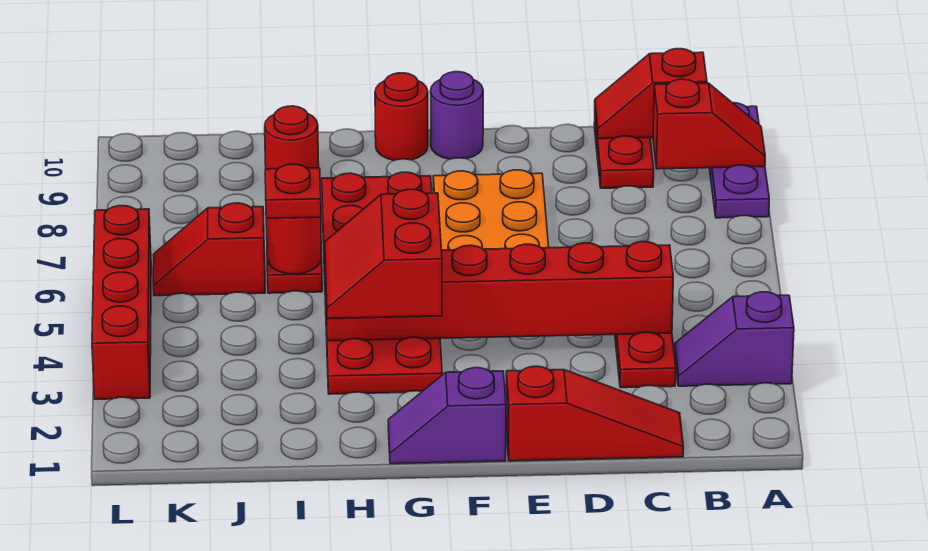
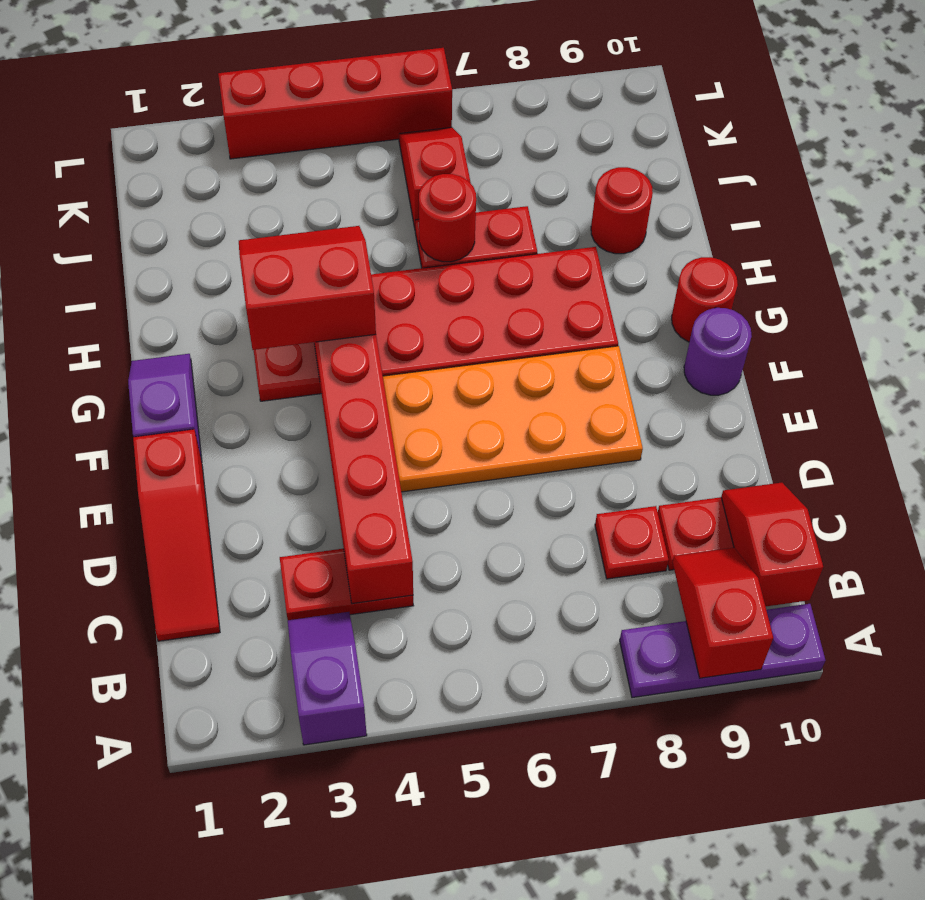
red slope A9:B9 level 2 top B -> red slope A9:B9 level 2 top A
red plate I6 level 3 -> red plate C8 level 1

